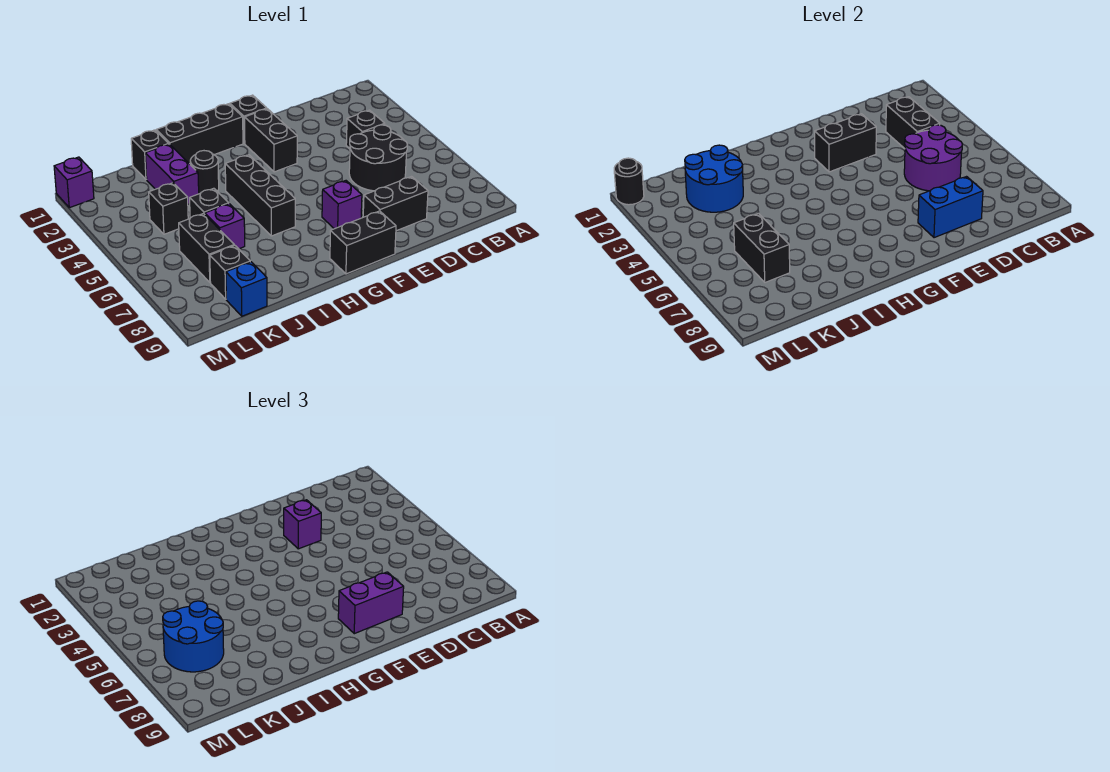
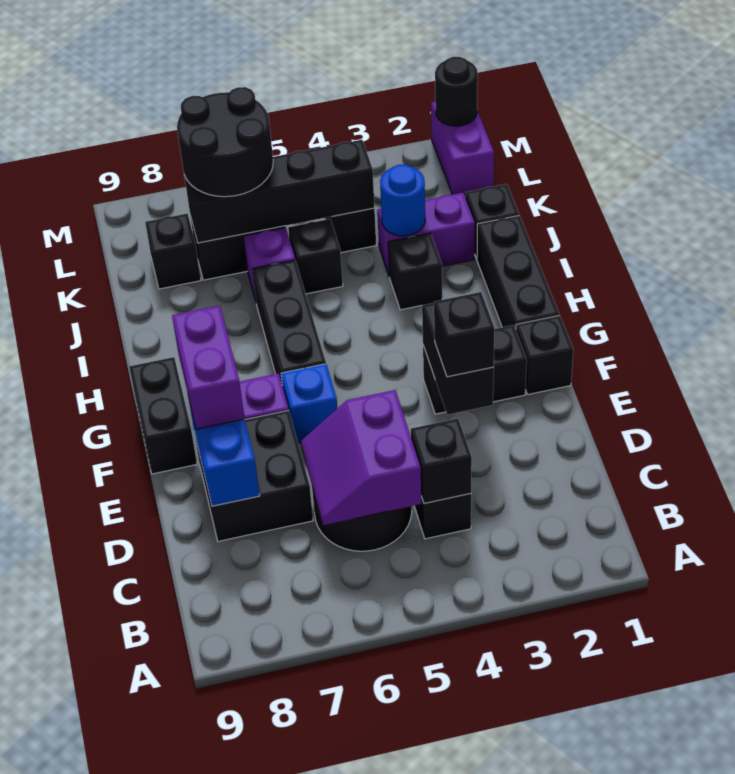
black brick C3:C4 level 2 -> black brick C4 level 2
purple round brick C5:D6 level 2 -> purple slope C5:D6 level 2 top 5
black brick D8:E8 level 1 -> black brick D7:E8 level 1
purple brick E3 level 3 -> black brick E3 level 3
black brick H4:H6 level 1 -> black brick G6:I6 level 1
black round brick I3 level 1 -> black brick I3 level 1
blue round brick J2:K3 level 2 -> blue round brick J3 level 2
black brick K6:K7 level 2 -> black brick K4:K7 level 2
blue round brick K6:L7 level 3 -> black round brick K6:L7 level 3
blue brick K9 level 1 -> blue brick F6 level 1
purple brick M1 level 1 -> purple brick L1:M1 level 1

